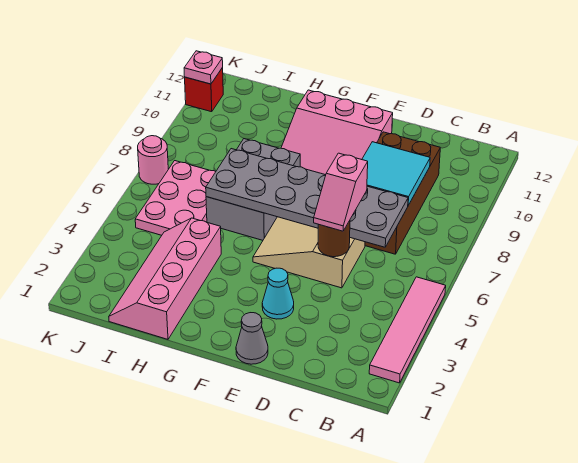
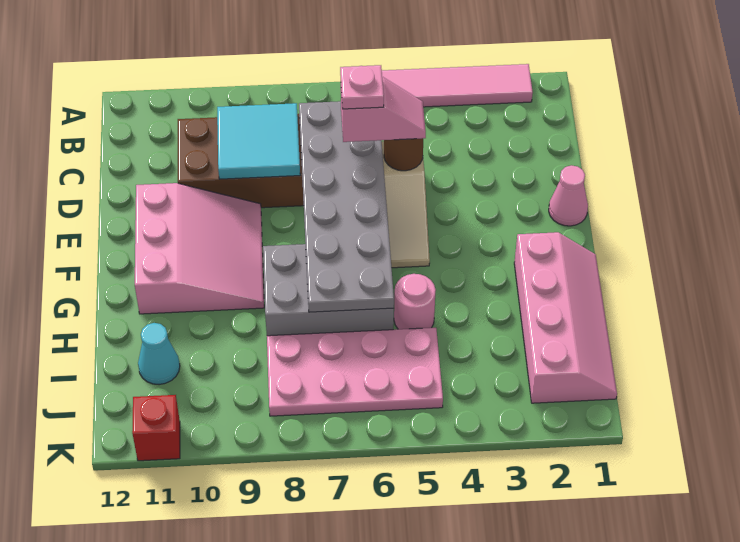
grey cone E1 level 1 -> pink cone E1 level 1
cyan cone E3 level 1 -> cyan cone I11 level 1
pink slope H1:I4 level 1 top H -> pink slope G1:J2 level 1 top 2
pink plate I5:J7 level 1 -> pink plate I5:J8 level 1
pink round brick K7 level 1 -> pink round brick H5 level 1
pink plate K11 level 2 -> pink plate D6 level 4

